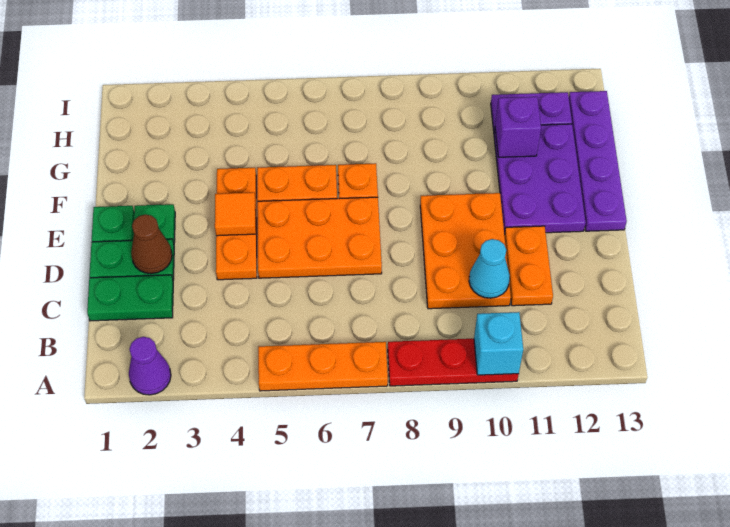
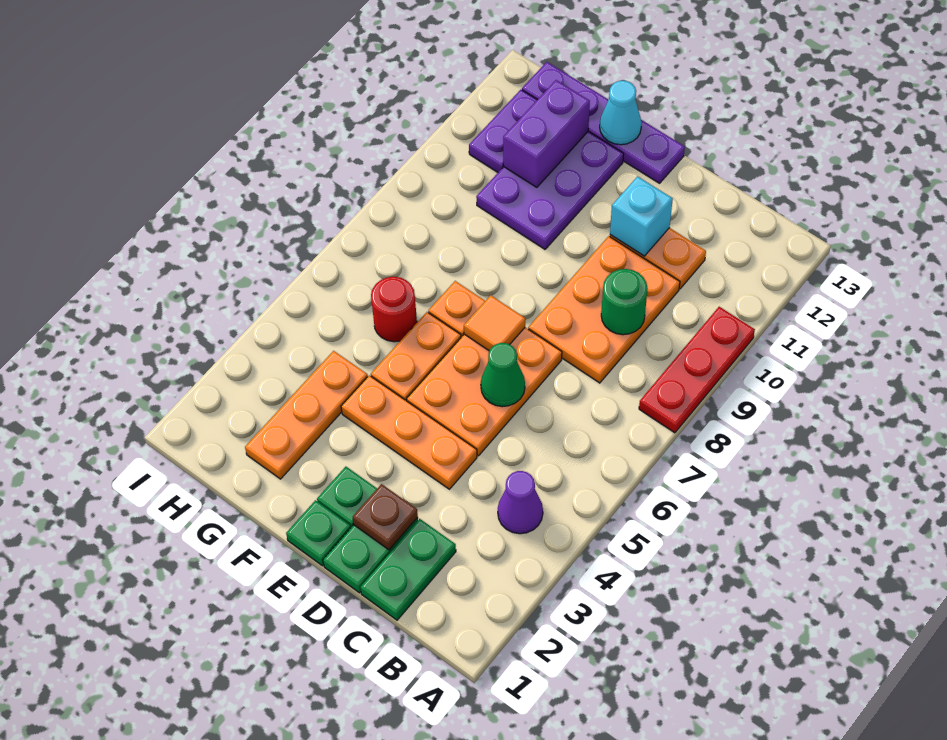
purple cone A2 level 1 -> purple cone B4 level 1
orange plate A5:A7 level 1 -> orange plate G2:G4 level 1
cyan brick A10 level 2 -> cyan brick D11 level 2
orange plate C9:E10 level 1 -> orange plate C8:D10 level 1
none -> green round brick C9 level 2
cyan cone C10 level 2 -> cyan cone F13 level 2
brown cone D2 level 2 -> brown plate D2 level 2
none -> green cone D6 level 2
orange tile E4 level 2 -> orange tile E7 level 2
purple plate E11:G12 level 1 -> purple plate F10:G12 level 1
none -> red round brick G6 level 1
purple brick G11 level 2 -> purple brick G11:G12 level 2

